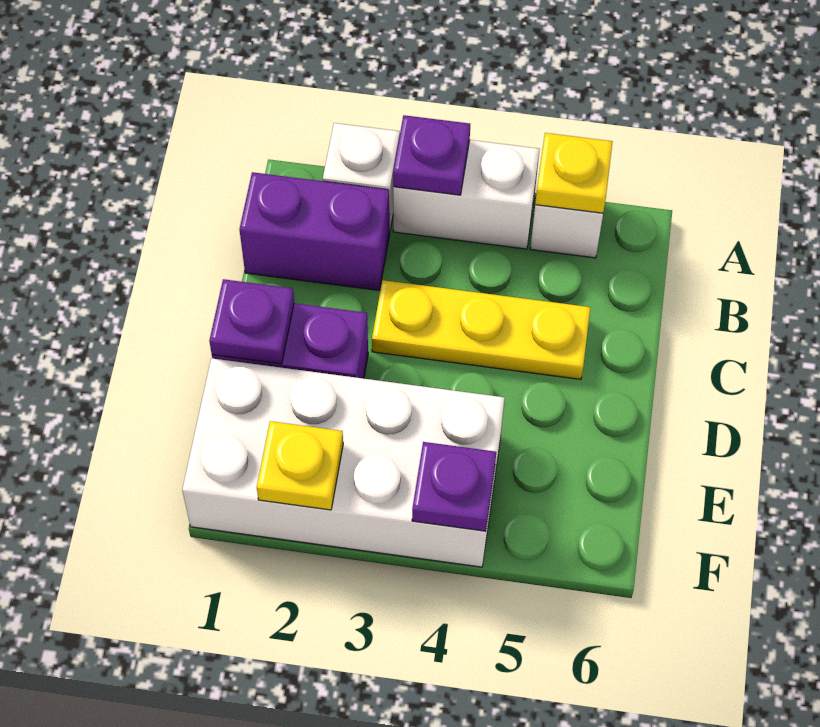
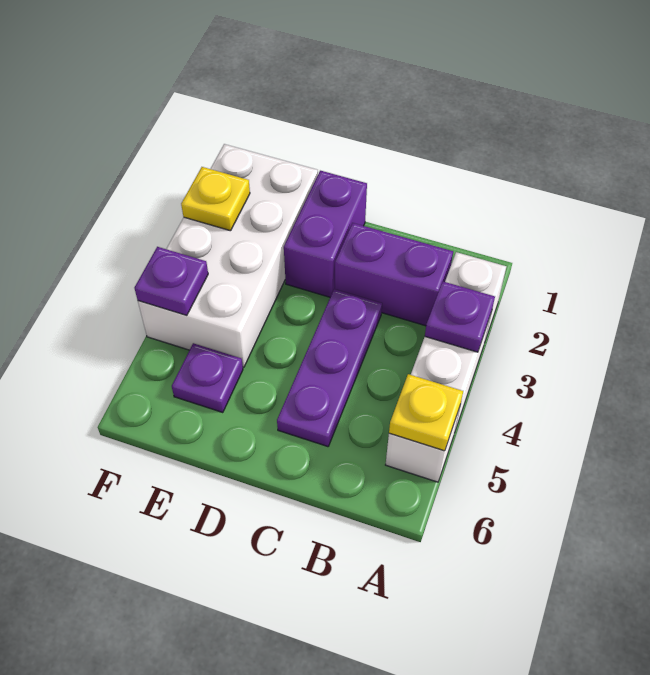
purple brick B1:B2 level 1 -> purple brick B2:C2 level 1
yellow plate C3:C5 level 1 -> purple plate C3:C5 level 1
purple plate D1 level 2 -> purple plate E5 level 1

